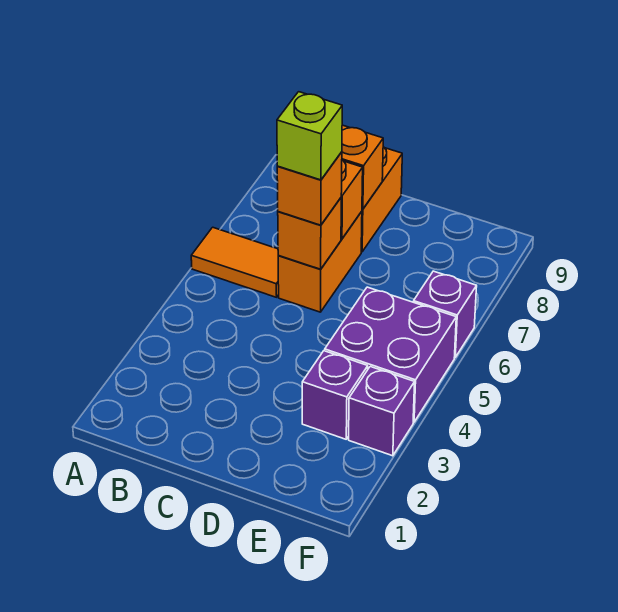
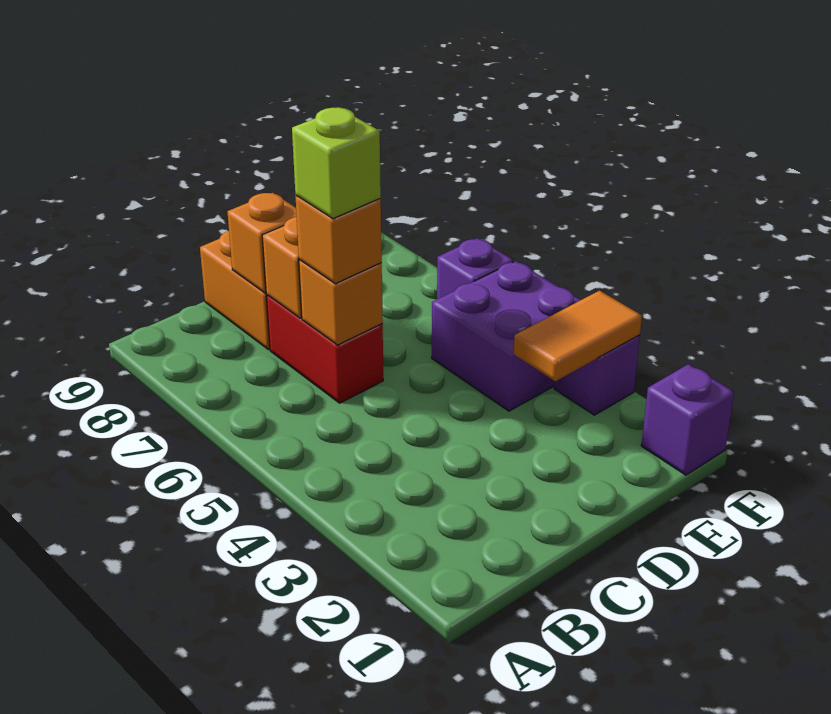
orange tile A6:B6 level 1 -> orange tile E3:F3 level 2
orange brick C6:C7 level 1 -> red brick C6:C7 level 1
purple brick E3 level 1 -> purple brick F1 level 1

